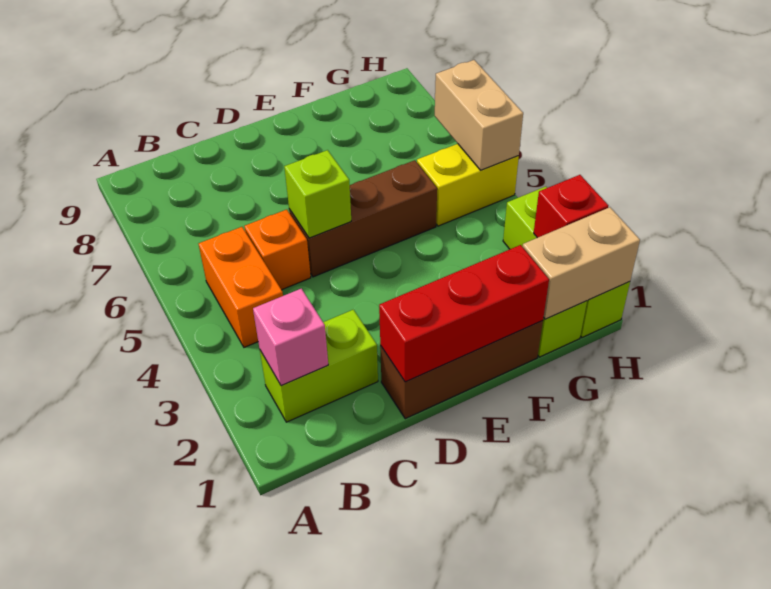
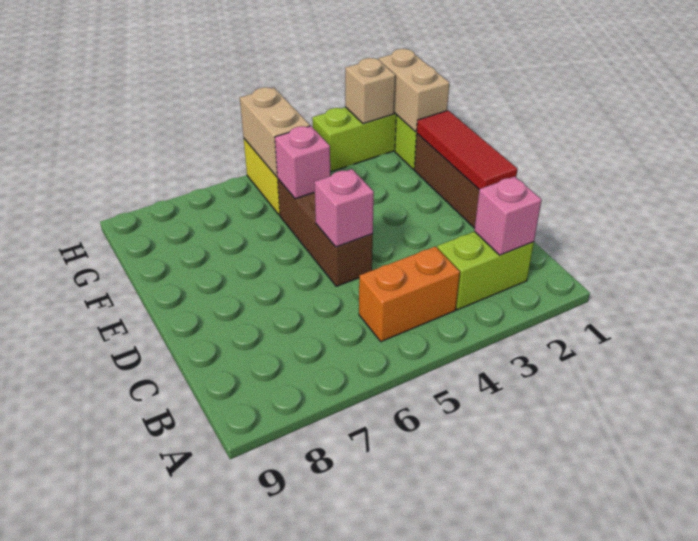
lime brick B2:C2 level 1 -> lime brick B2:B3 level 1
orange brick C5 level 1 -> none
red brick D1:F1 level 2 -> red tile D1:F1 level 2
lime brick D5 level 2 -> pink brick D5 level 2
none -> pink brick F5 level 2
red brick H2 level 2 -> tan brick H2 level 2
tan brick H5:H6 level 2 -> tan brick G5:H5 level 2

